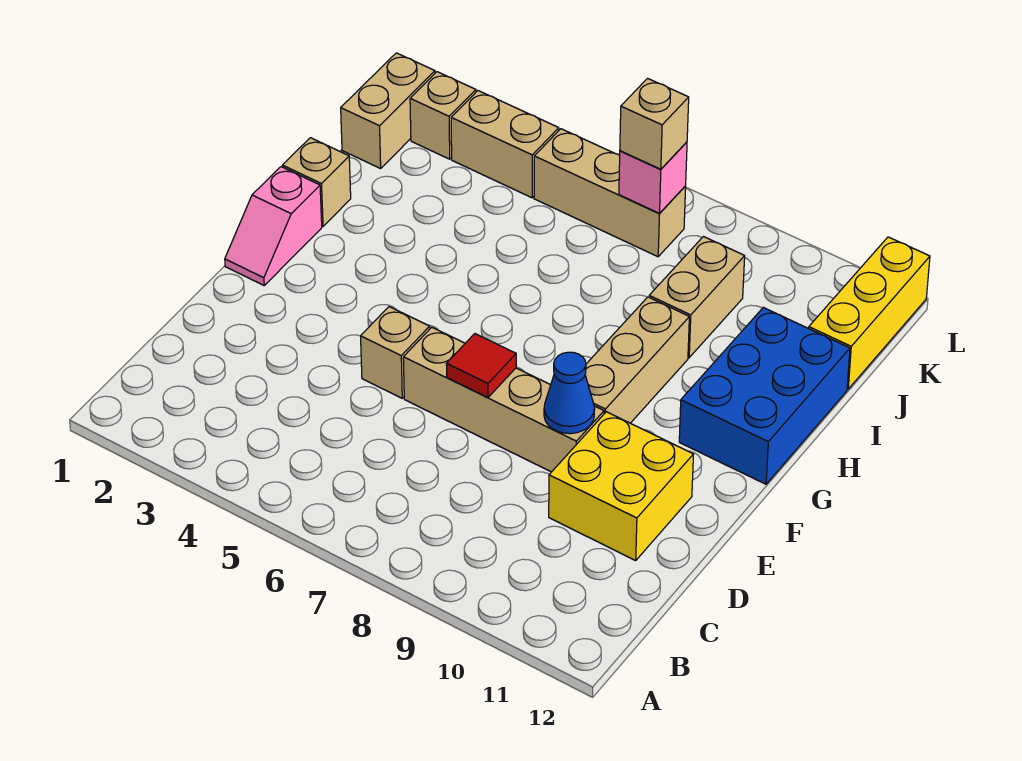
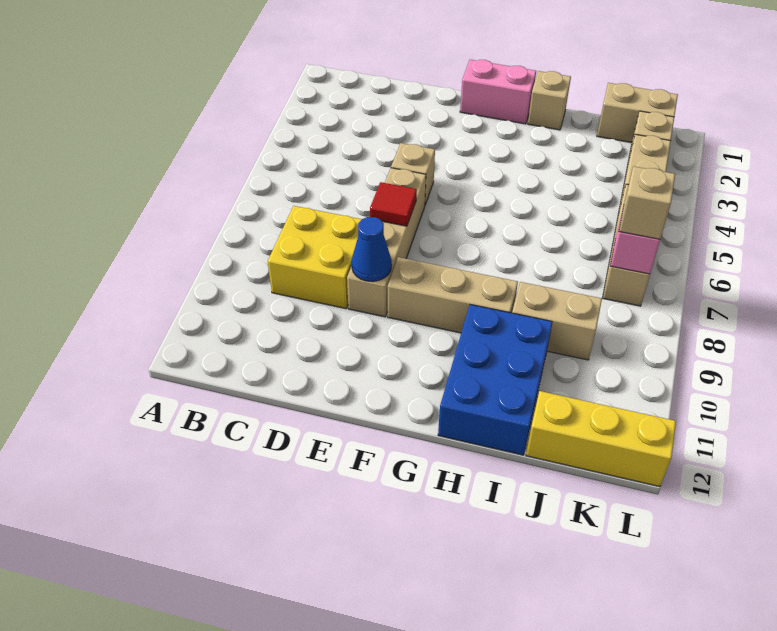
yellow brick D10:E11 level 1 -> yellow brick C8:D9 level 1
pink slope F1:G1 level 1 top G -> pink brick F1:G1 level 1
blue brick G11:I12 level 1 -> blue brick H10:I12 level 1

